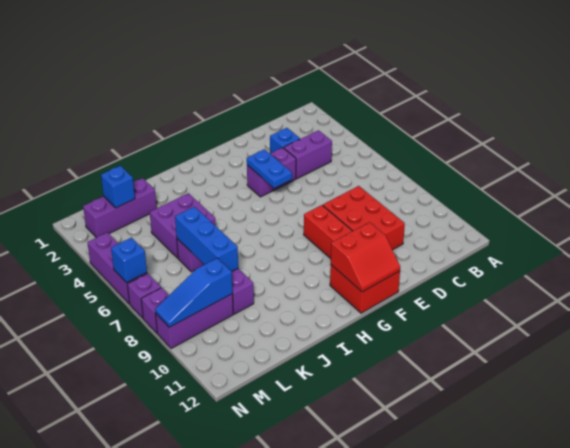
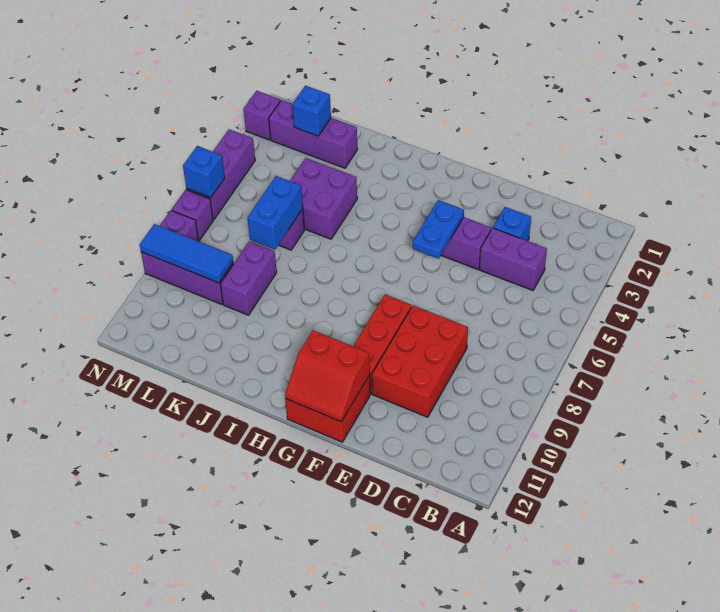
blue brick K6:K8 level 2 -> blue brick K6:K7 level 2
blue slope L9:N9 level 2 top L -> blue tile L9:N9 level 2
none -> purple brick N2 level 1

